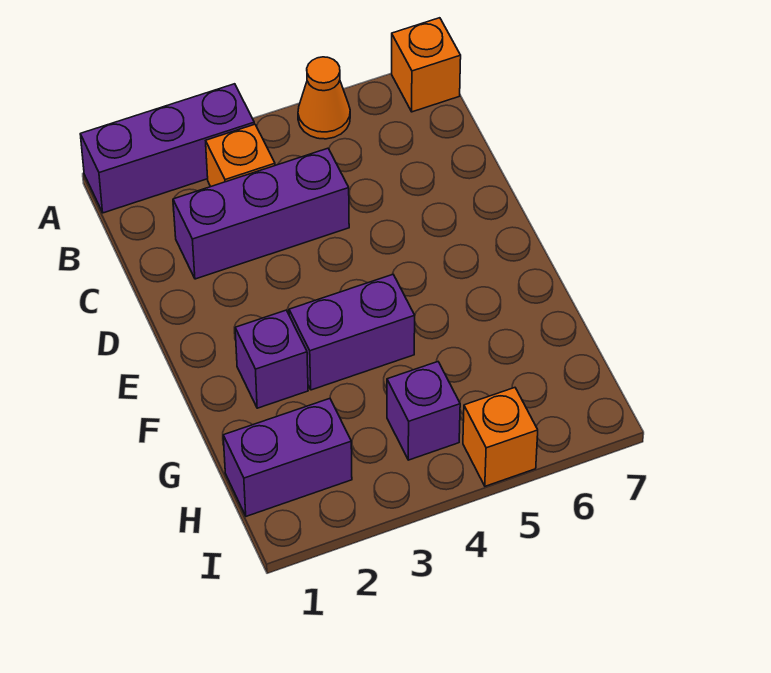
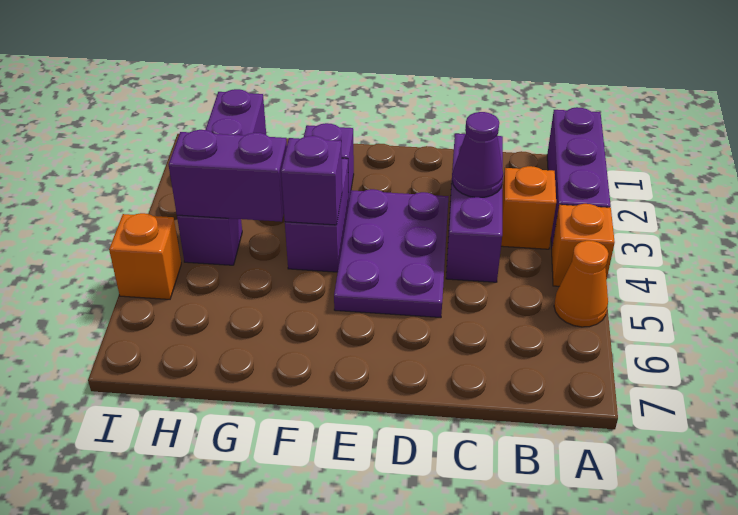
orange brick A7 level 1 -> orange brick A4 level 1
none -> purple cone C3 level 2
none -> purple plate D3:E5 level 1
none -> purple brick F4 level 2
none -> purple brick G4:H4 level 2

